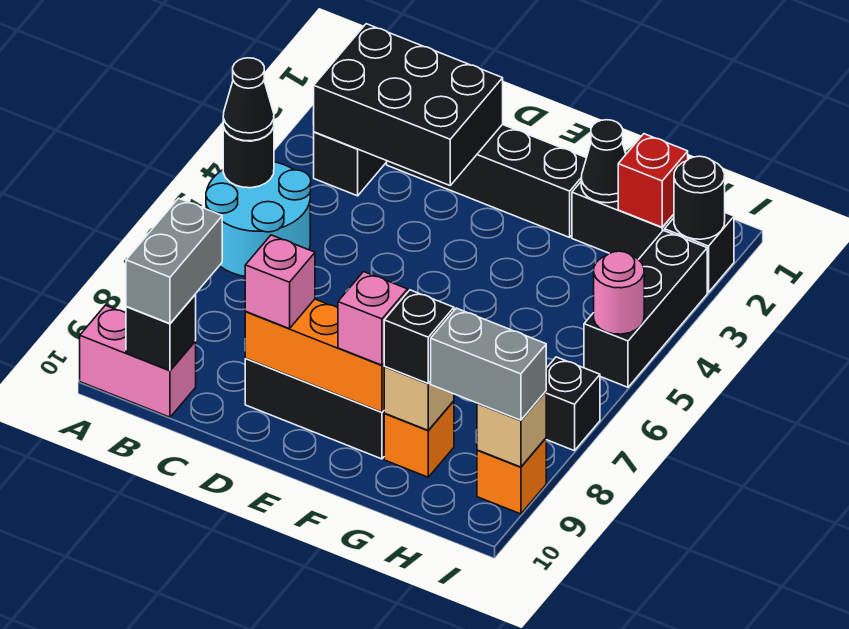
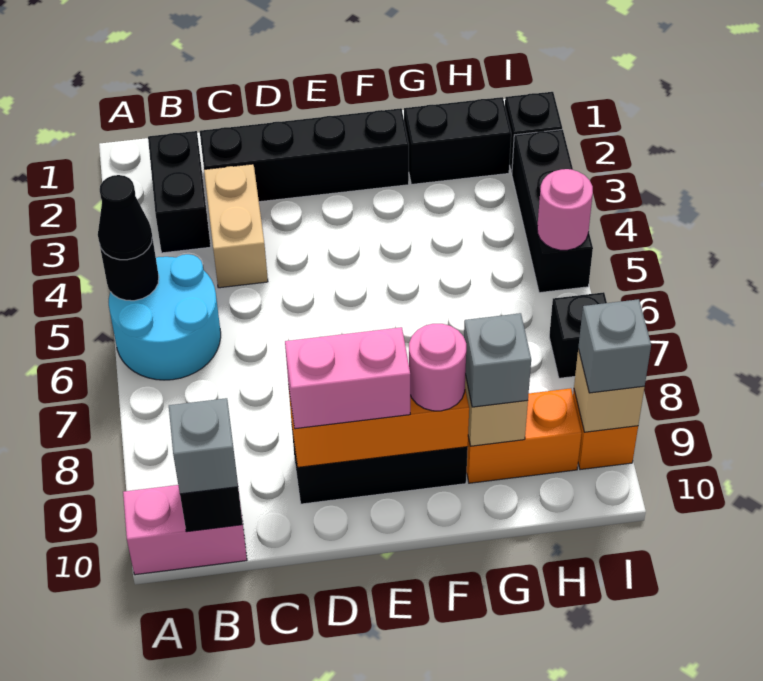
black brick B2:D3 level 2 -> none
grey brick B9:B10 level 3 -> grey brick B10 level 3
none -> tan brick C3:C4 level 1
pink brick D9 level 3 -> pink brick D9:E9 level 3
pink brick F9 level 3 -> pink round brick F9 level 3
black cone G2 level 2 -> none
orange brick G9 level 1 -> orange brick G9:H9 level 1
black brick G9 level 3 -> grey brick G9 level 3
red brick H2 level 2 -> none
grey brick H9:I9 level 3 -> grey brick I9 level 3
black round brick I2 level 2 -> none

